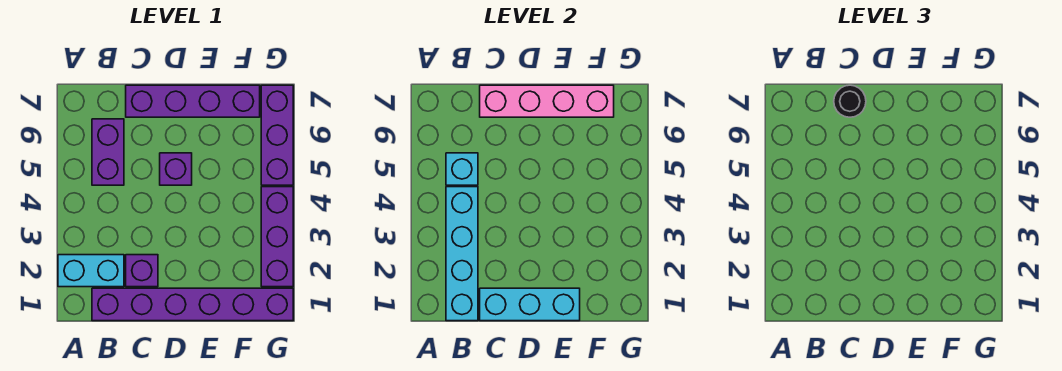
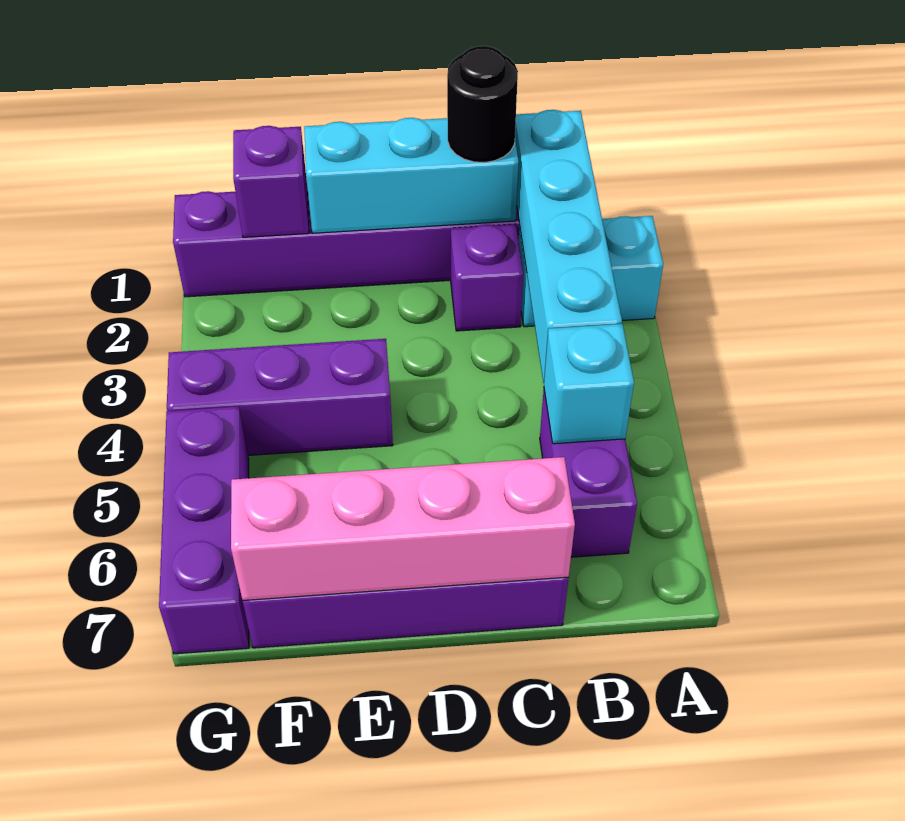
black round brick C7 level 3 -> black round brick C1 level 3
purple brick D5 level 1 -> purple brick F1 level 2
purple brick G2:G4 level 1 -> purple brick E4:G4 level 1

